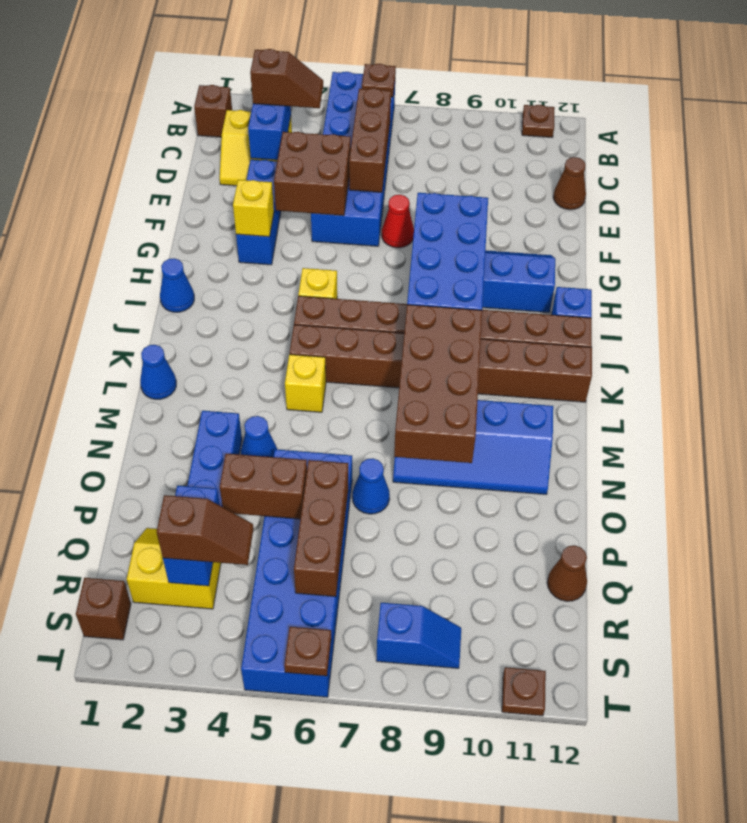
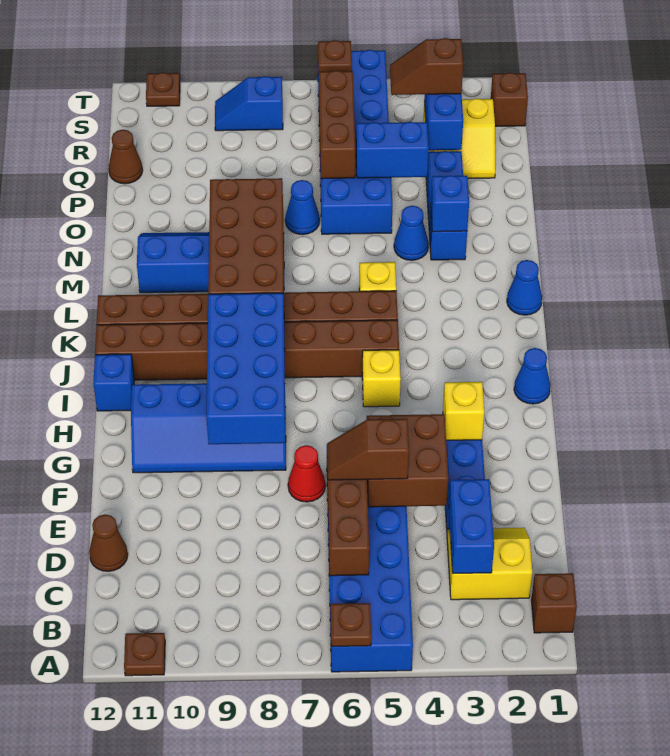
brown slope C3:C4 level 3 top 3 -> brown slope E5:E6 level 3 top 5
none -> blue brick N3 level 2
brown brick P4:P5 level 2 -> blue brick P4:P5 level 2

